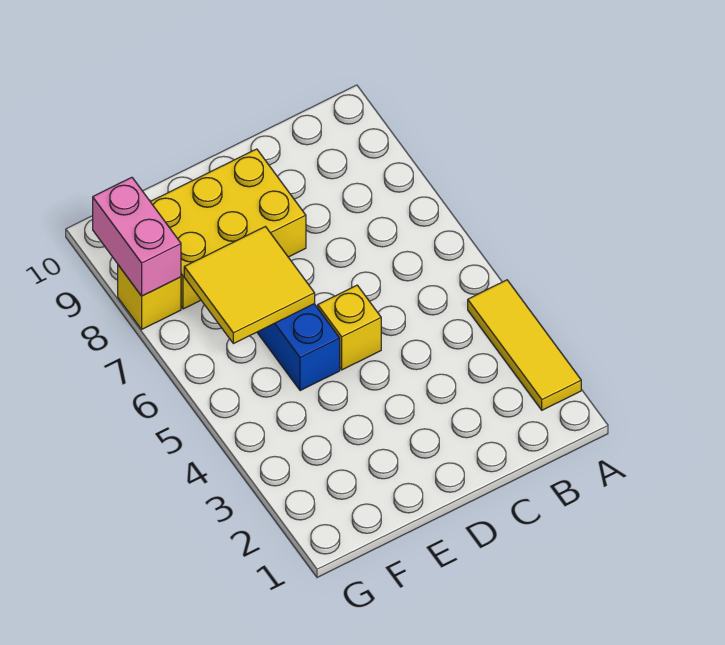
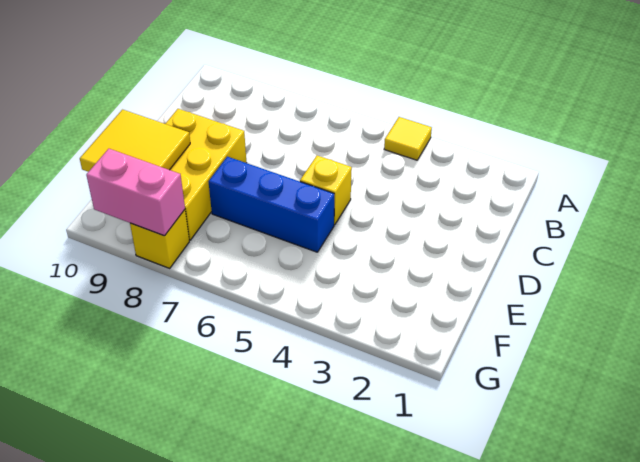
yellow tile A2:A4 level 1 -> yellow tile A4 level 1
yellow tile E6:F7 level 2 -> yellow tile E9:F10 level 2

